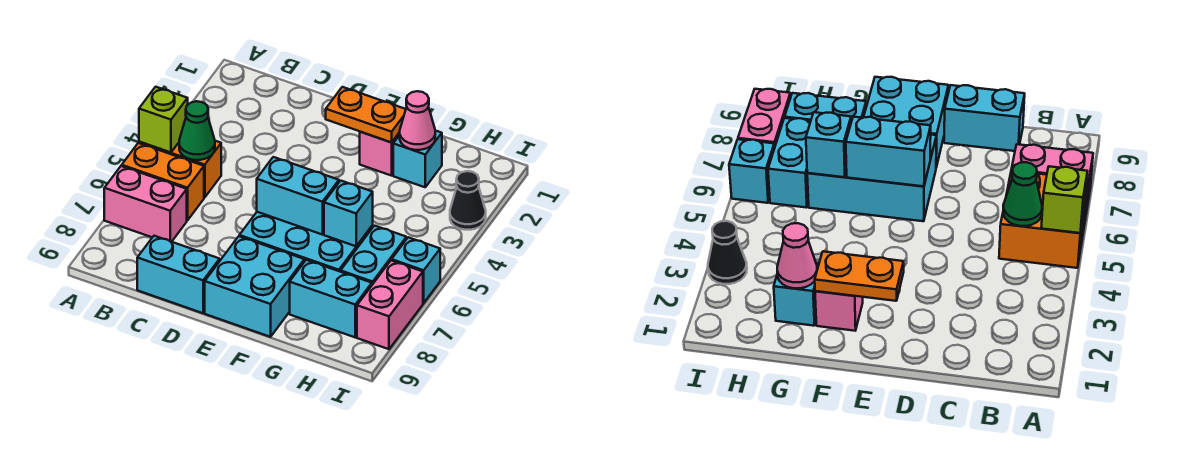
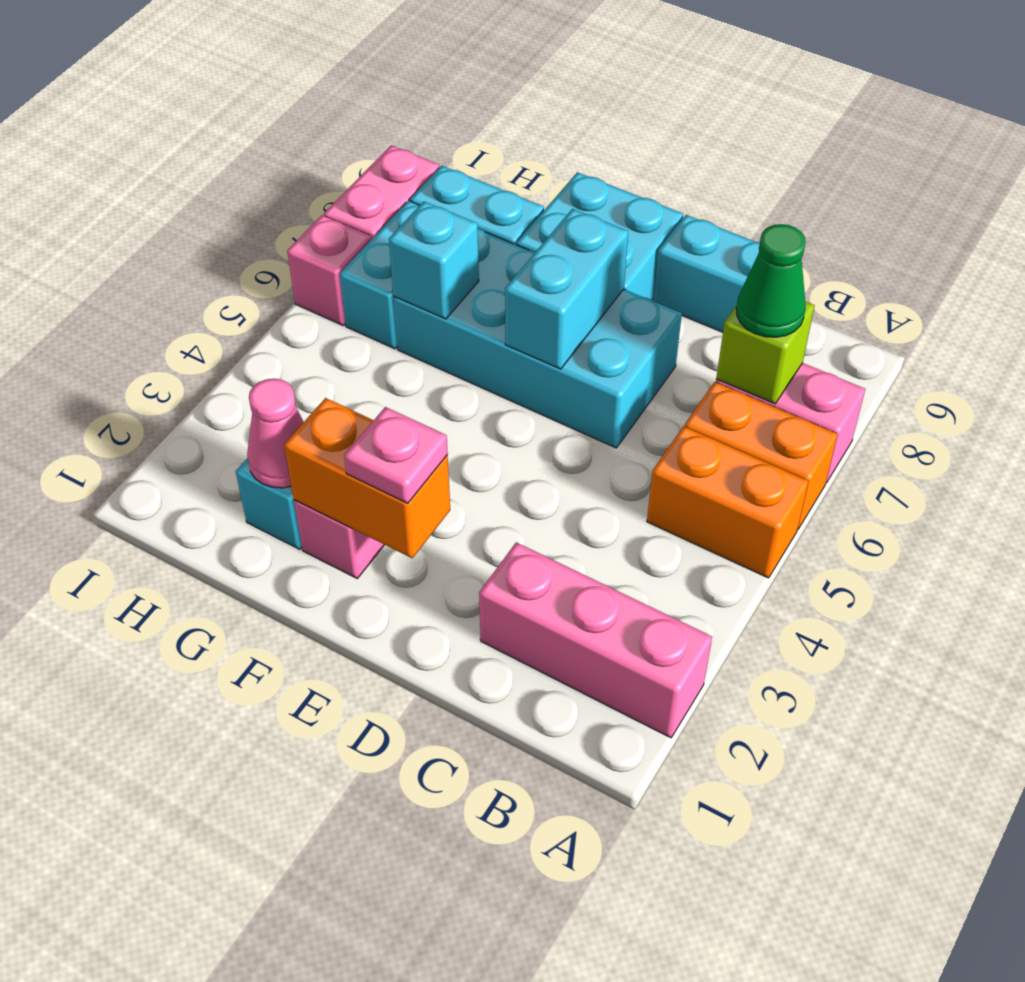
none -> pink brick A2:C2 level 1
lime brick A5 level 2 -> lime brick B7 level 2
green cone B5 level 2 -> green cone B7 level 3
orange plate E2:F2 level 2 -> orange brick E2:F2 level 2
none -> pink plate E2 level 3
cyan brick E6:G7 level 1 -> cyan brick D6:G7 level 1
cyan brick E6:F6 level 2 -> cyan brick E6:E7 level 2
black cone I3 level 1 -> none
cyan brick I6 level 1 -> pink brick I6 level 1

